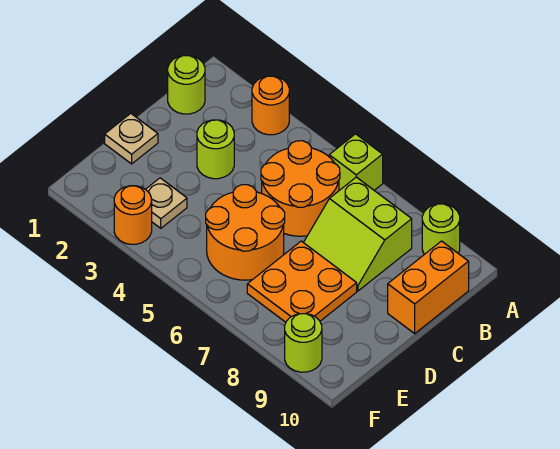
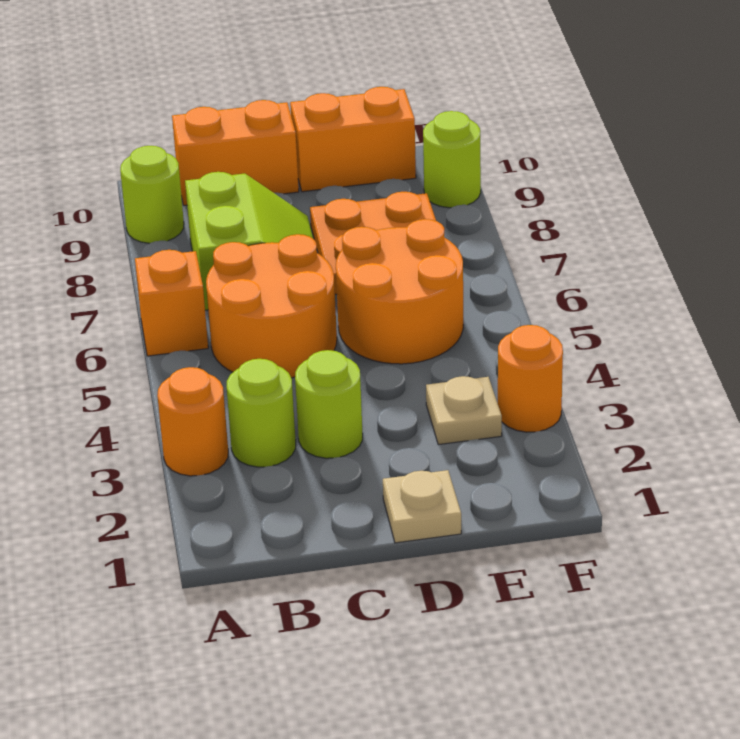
lime brick A6 level 1 -> orange brick A6 level 1
lime round brick B1 level 1 -> lime round brick B3 level 1
none -> orange brick D10:E10 level 1

